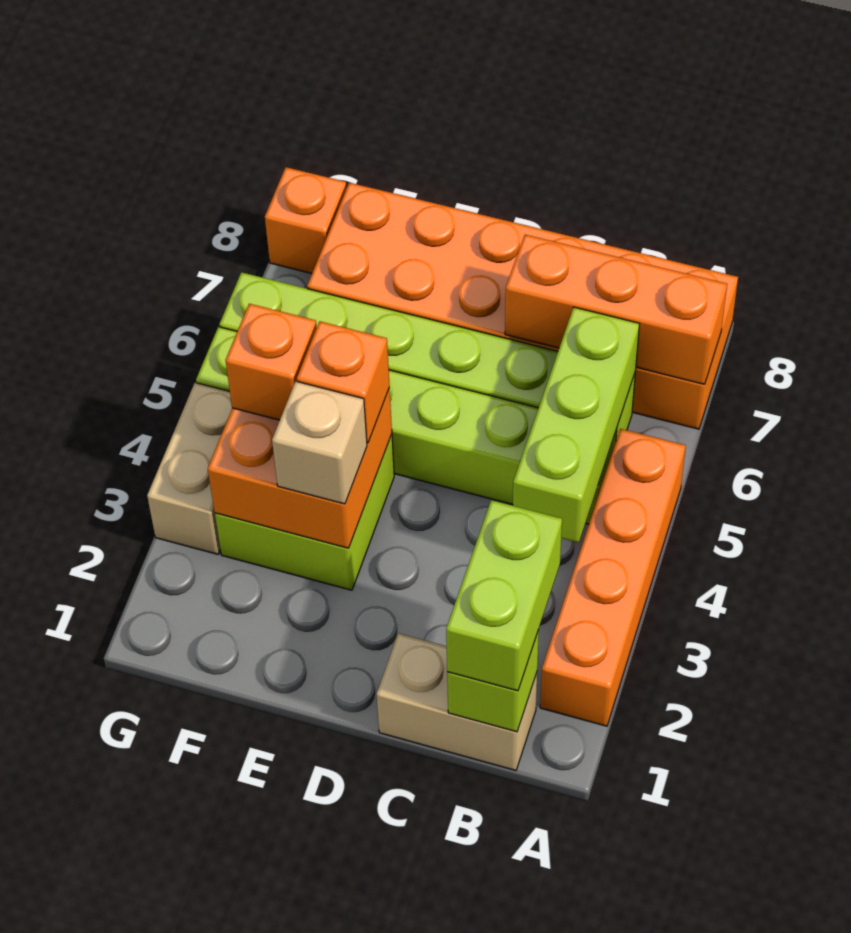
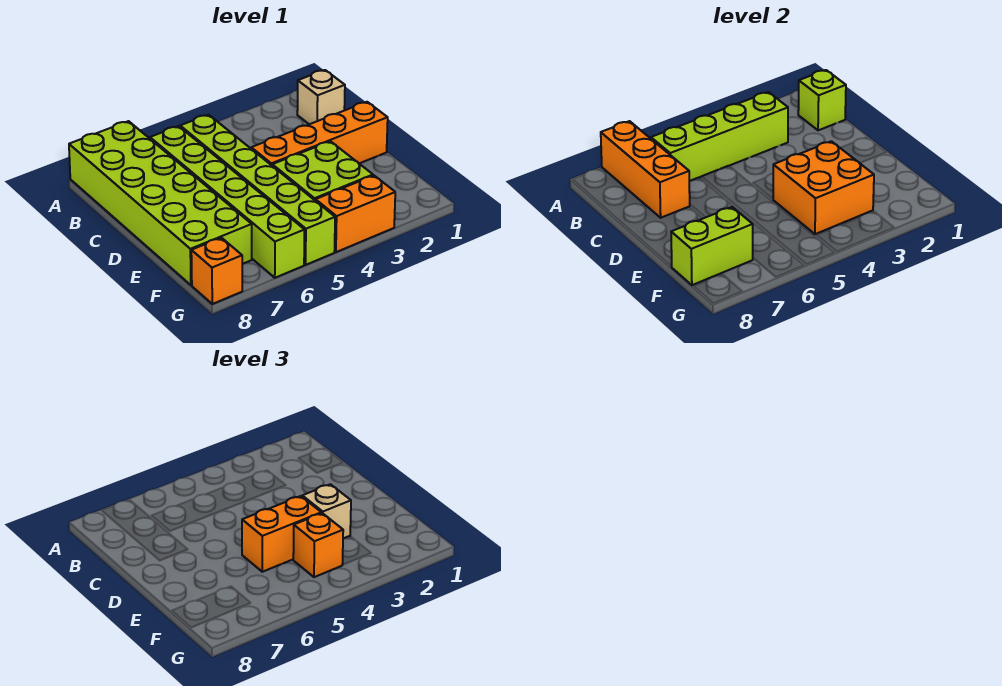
orange brick A2:A5 level 1 -> orange brick D1:D4 level 1
orange brick A7:F8 level 1 -> lime brick A7:F8 level 1
tan brick B1:C1 level 1 -> tan brick B1 level 1
lime brick B1:B2 level 3 -> lime brick F7:F8 level 2
lime brick B4:B6 level 2 -> lime brick B3:B6 level 2
orange brick E4 level 3 -> orange brick E4:E5 level 3
tan brick G3:G4 level 1 -> orange brick G3:G4 level 1

